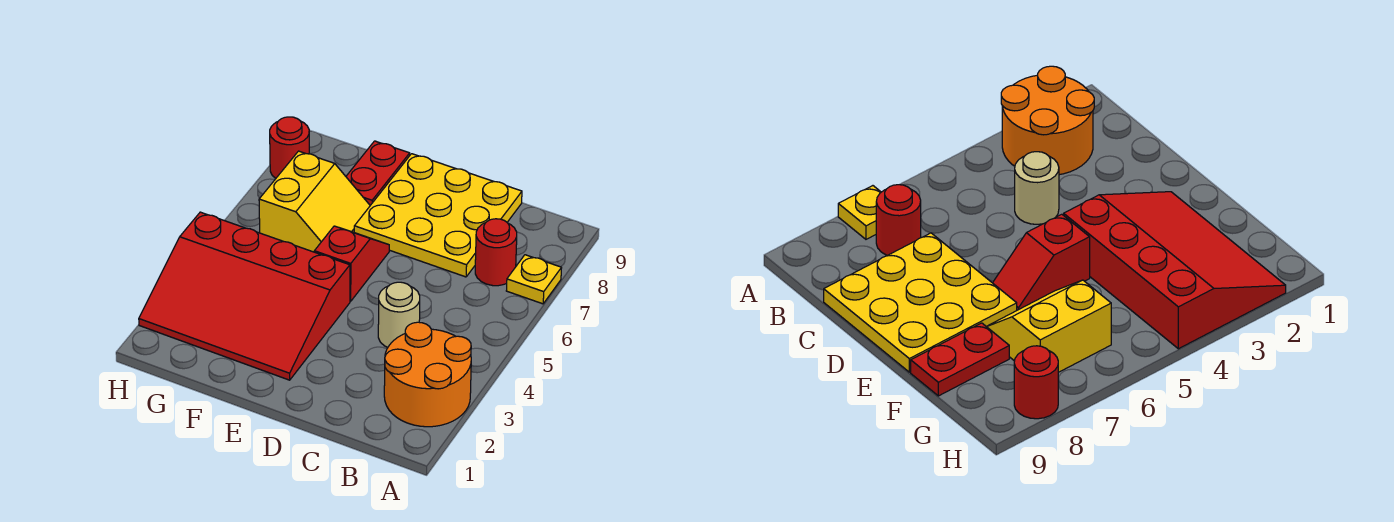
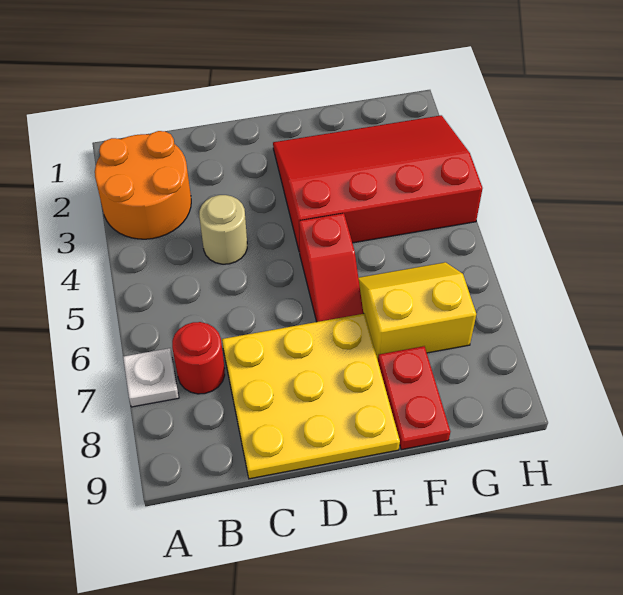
yellow plate A7 level 1 -> white plate A7 level 1
yellow slope F6:G7 level 1 top G -> yellow slope F6:G7 level 1 top 7
red round brick H8 level 1 -> none

